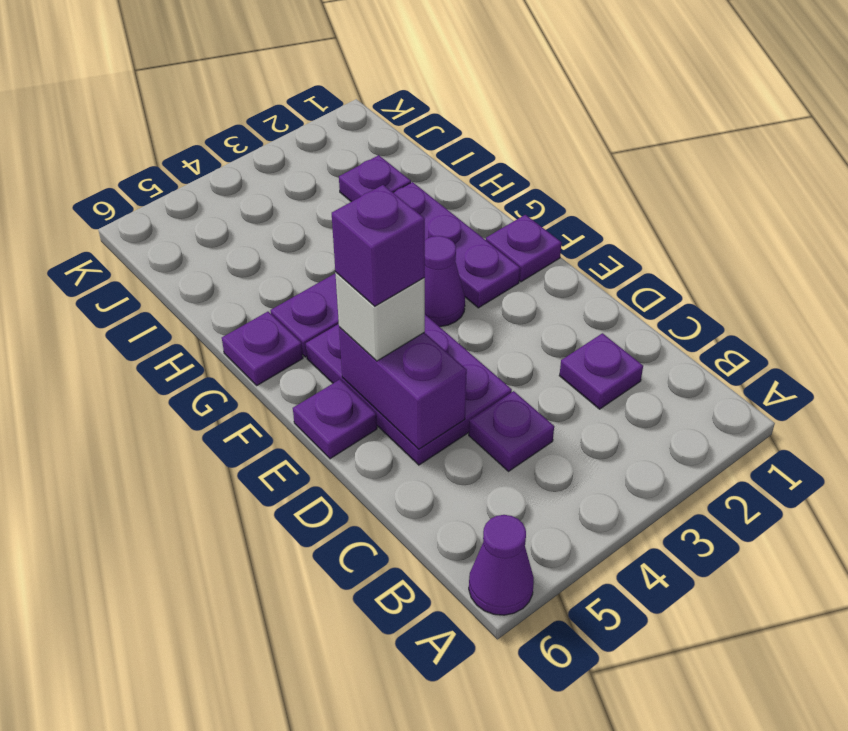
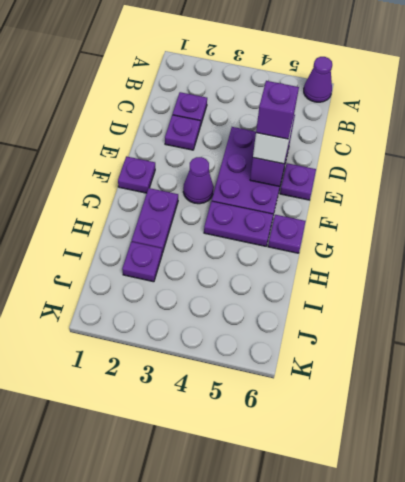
purple plate C4 level 1 -> purple plate D2 level 1
purple plate F2:H2 level 1 -> purple plate G2:H2 level 1

